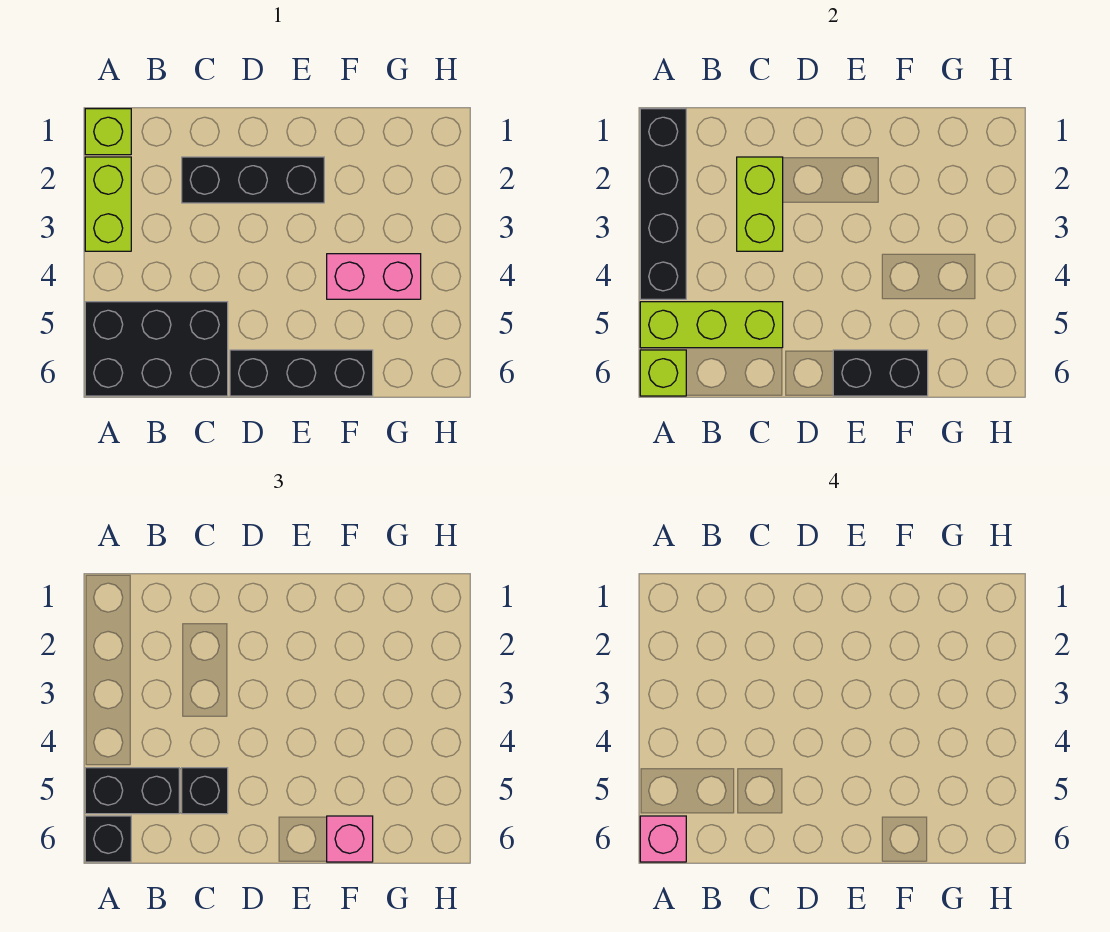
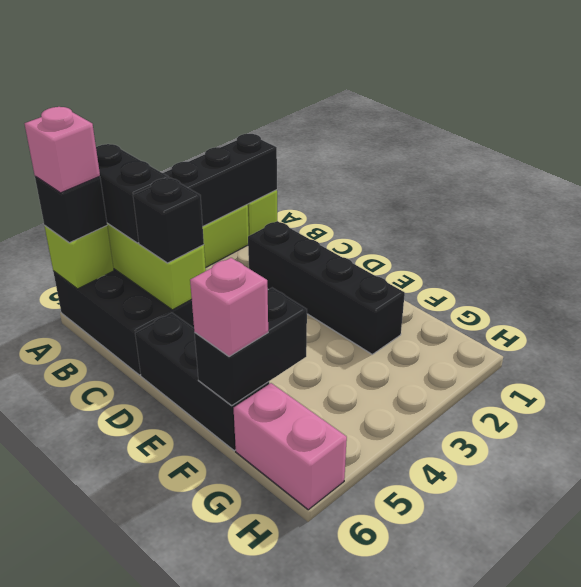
black brick C2:E2 level 1 -> black brick C2:F2 level 1
lime brick C2:C3 level 2 -> none
black brick E6:F6 level 2 -> black brick F5:F6 level 2
pink brick F4:G4 level 1 -> pink brick G6:H6 level 1

